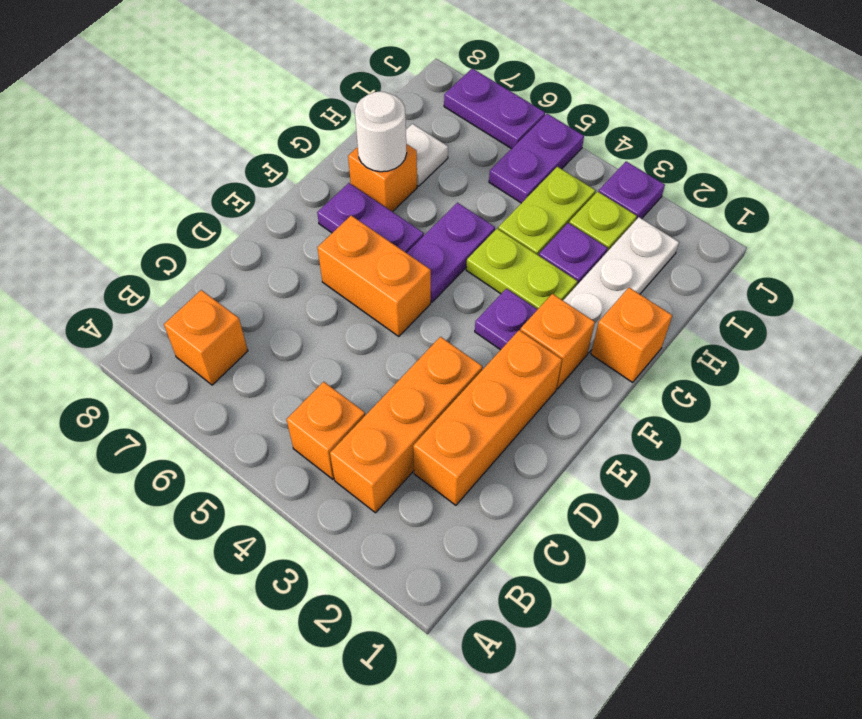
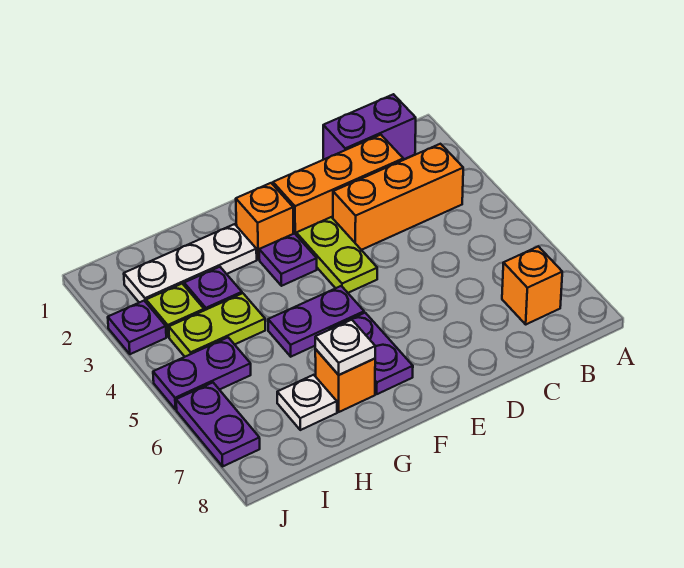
none -> purple brick B1:C1 level 1
orange brick B4 level 1 -> none
orange brick E5:E6 level 1 -> none
orange brick G1 level 1 -> none
lime plate G3:G4 level 1 -> lime plate E3:E4 level 1
white round brick G7 level 2 -> white plate G7 level 2

